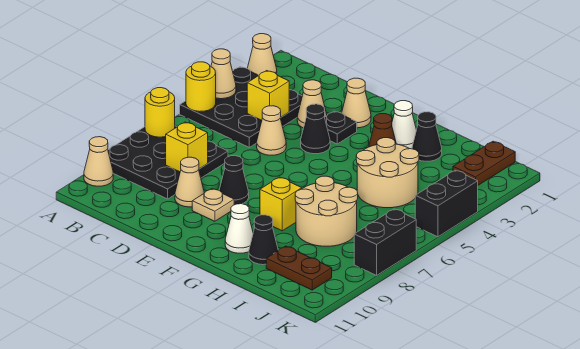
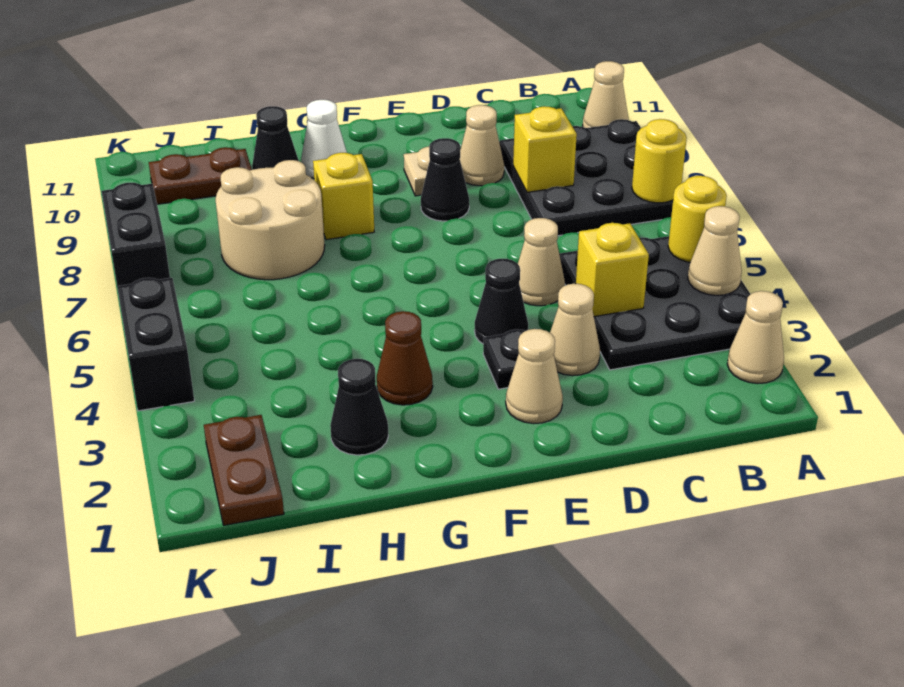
white cone G2 level 1 -> none
tan round brick H4:I5 level 1 -> none

